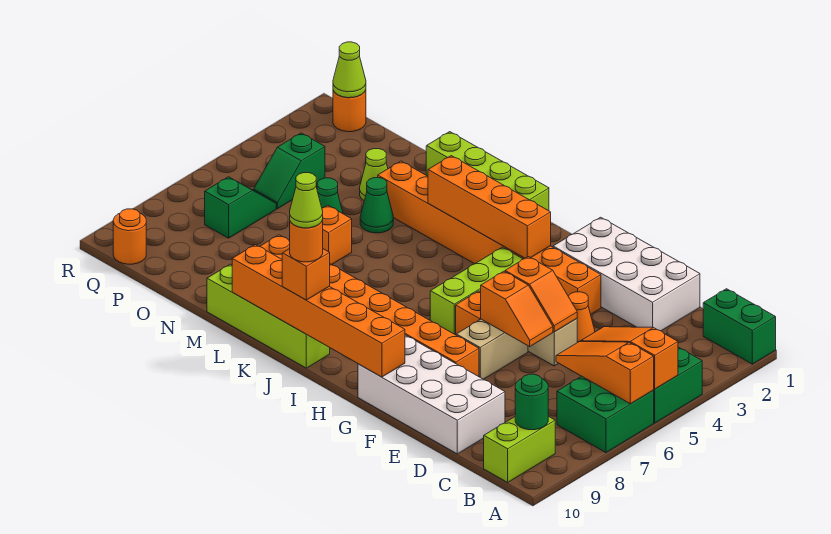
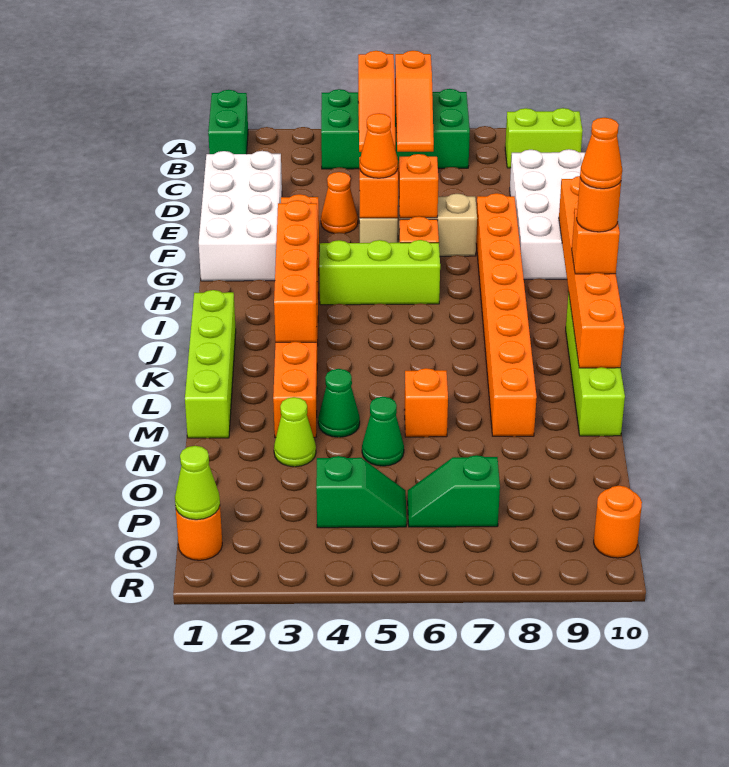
green round brick B9 level 2 -> none
none -> orange cone F5 level 3
lime cone J10 level 5 -> orange cone J10 level 5

